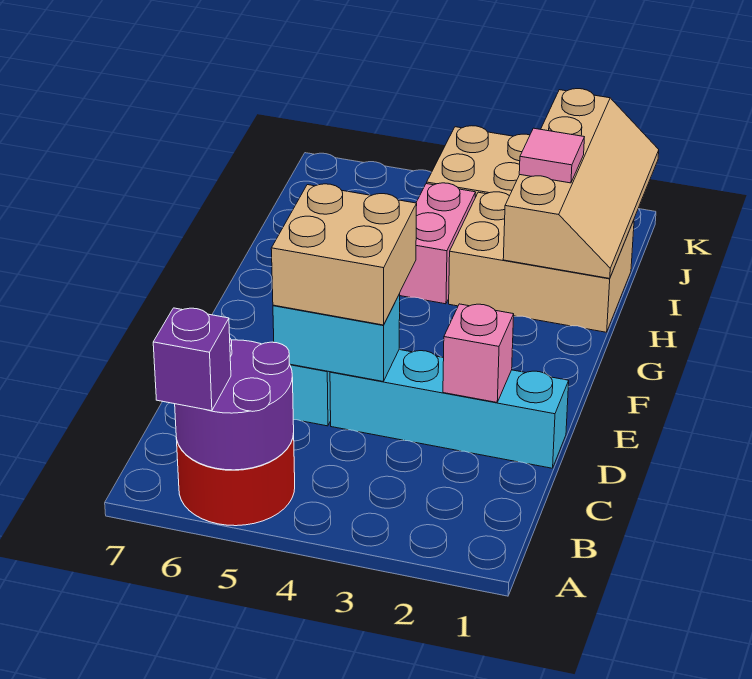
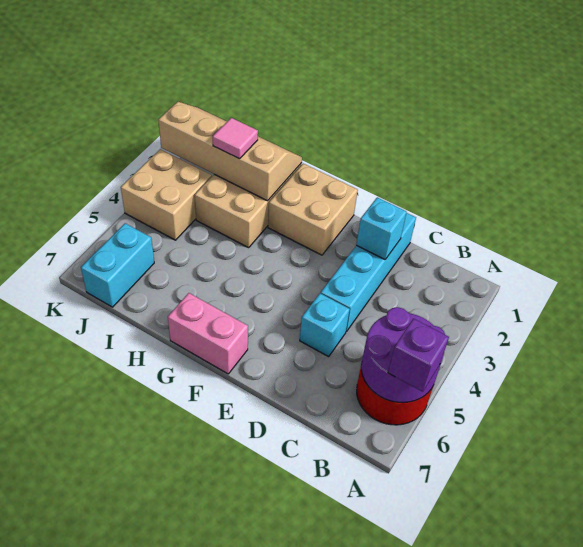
pink brick D2 level 2 -> cyan brick D2 level 2
cyan brick D4:D5 level 2 -> cyan brick J6:J7 level 1
tan brick D4:E5 level 3 -> tan brick F1:G2 level 1
pink brick H4:I4 level 1 -> pink brick F7:G7 level 1

